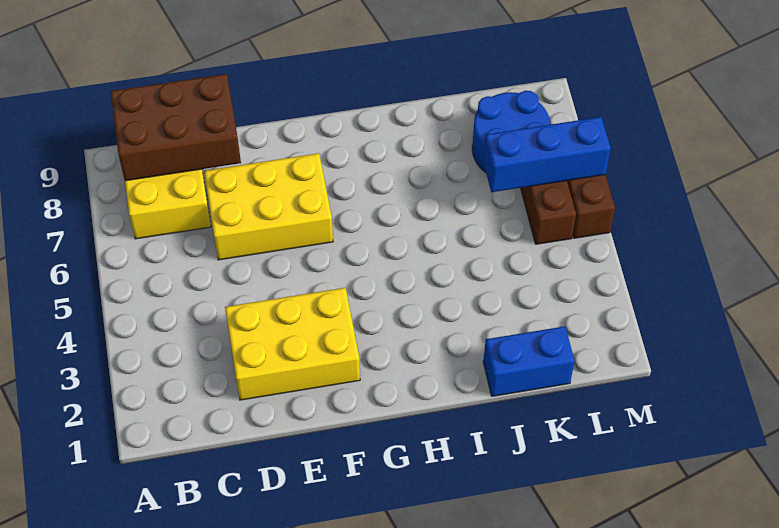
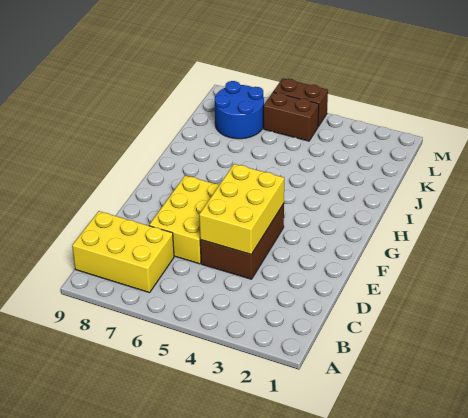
brown brick B8:D9 level 2 -> brown brick D4:F5 level 1
yellow brick D2:F3 level 1 -> yellow brick D4:F5 level 2
blue brick J1:K1 level 1 -> none
blue brick K6:M6 level 2 -> none

